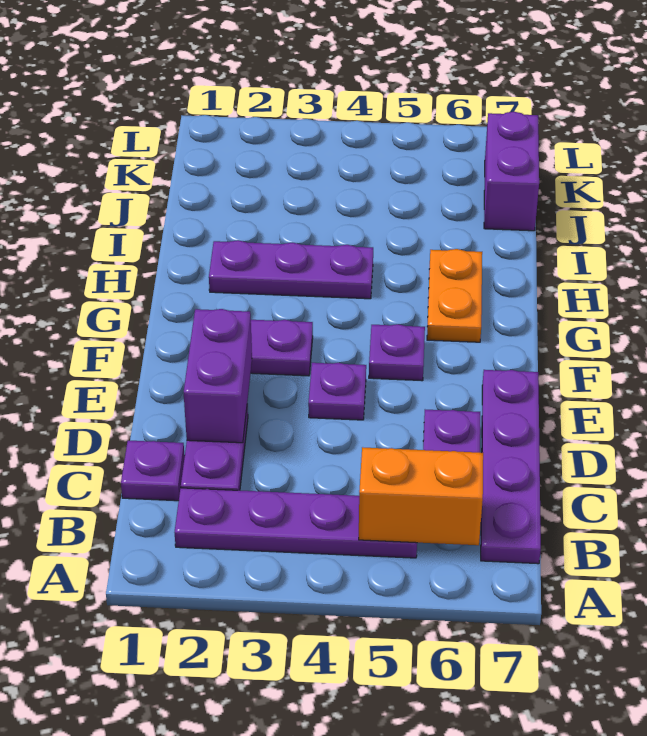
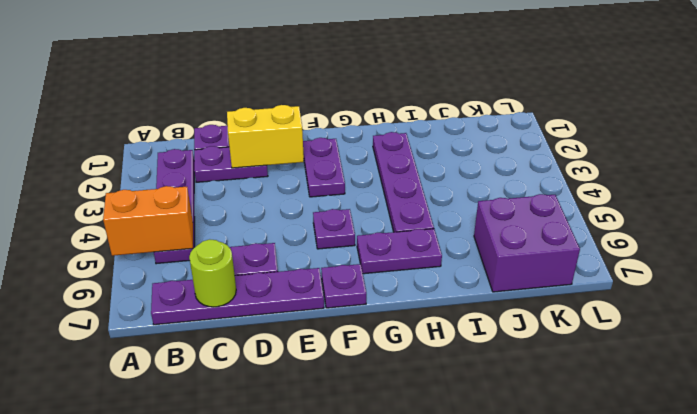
orange brick B5:B6 level 2 -> orange brick A5:B5 level 2
none -> lime round brick C7 level 2
purple brick D2:E2 level 2 -> yellow brick D2:E2 level 2
purple plate E4 level 1 -> purple plate F7 level 1
orange plate G6:H6 level 1 -> purple plate G6:H6 level 1
purple plate H2:H4 level 1 -> purple plate H2:H5 level 1
purple brick J7:K7 level 1 -> purple brick J6:K7 level 1

